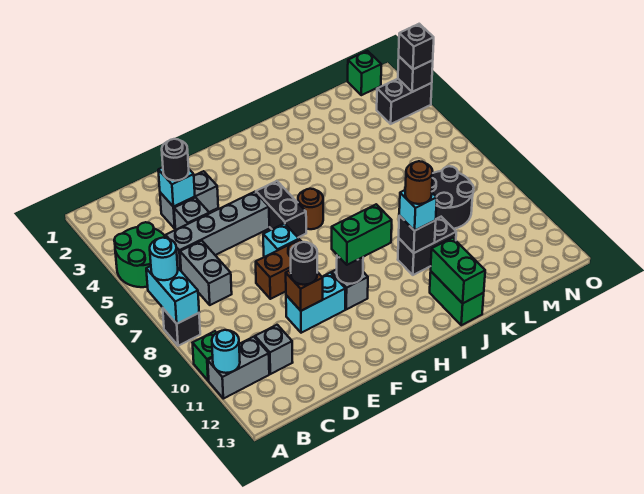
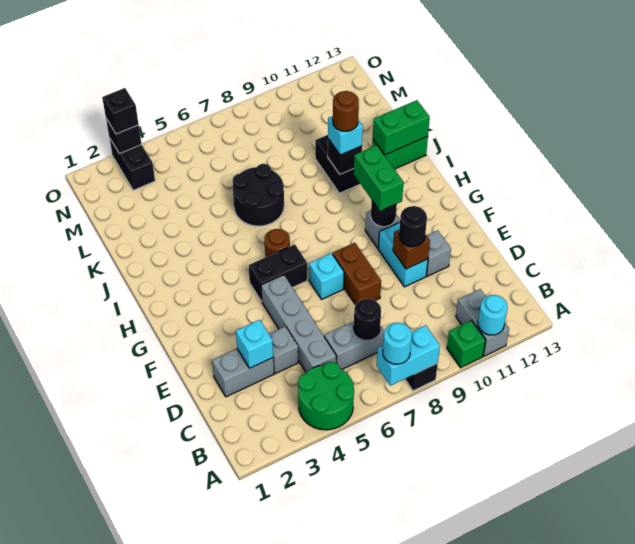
grey brick C11 level 1 -> grey brick E11 level 1
grey brick D3:E3 level 1 -> grey brick D2:D3 level 1
black round brick D3 level 3 -> black round brick C7 level 2
black round brick L8:M9 level 1 -> black round brick J6:K7 level 1
green brick N1 level 1 -> none

